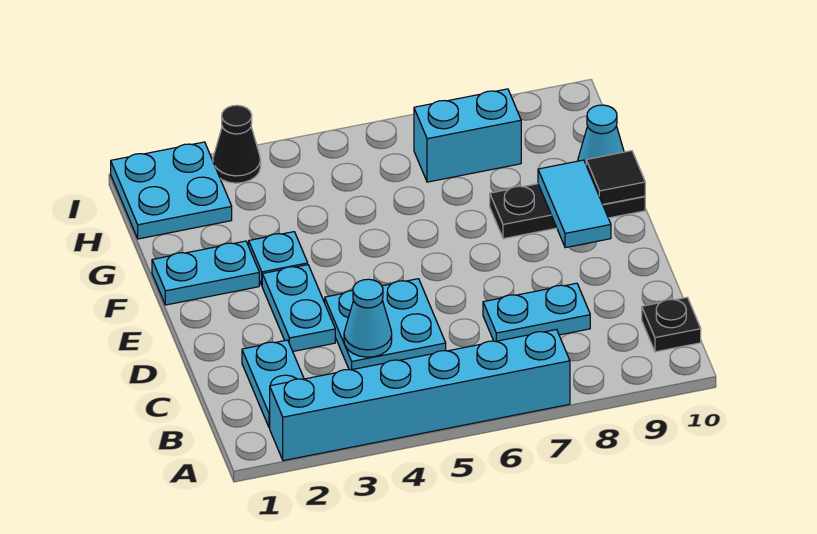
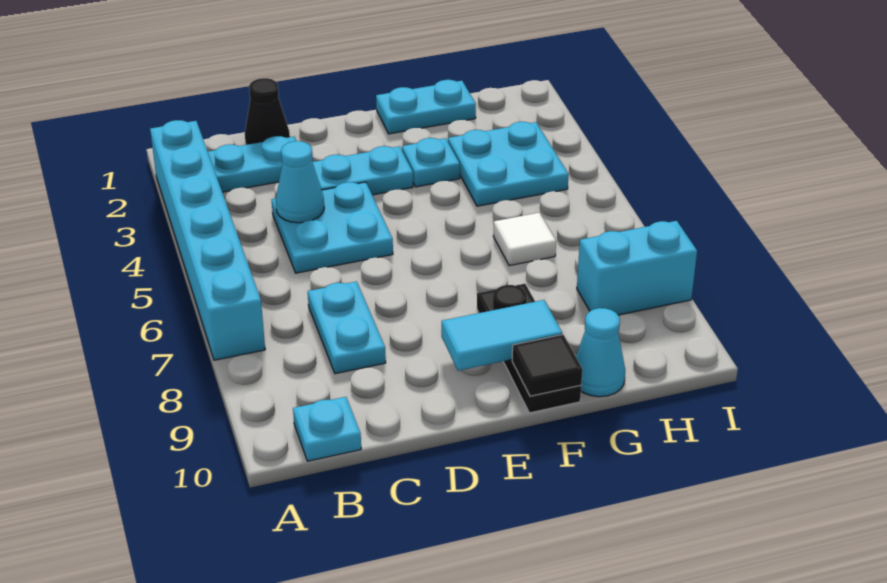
black plate B10 level 1 -> cyan plate B10 level 1
cyan plate F1:F2 level 1 -> cyan plate F1:G1 level 1
none -> white tile G6 level 1
cyan plate H1:I2 level 1 -> cyan plate G3:H4 level 1
cyan brick H7:H8 level 1 -> cyan brick H8:I8 level 1
black cone I3 level 1 -> black cone C1 level 1

